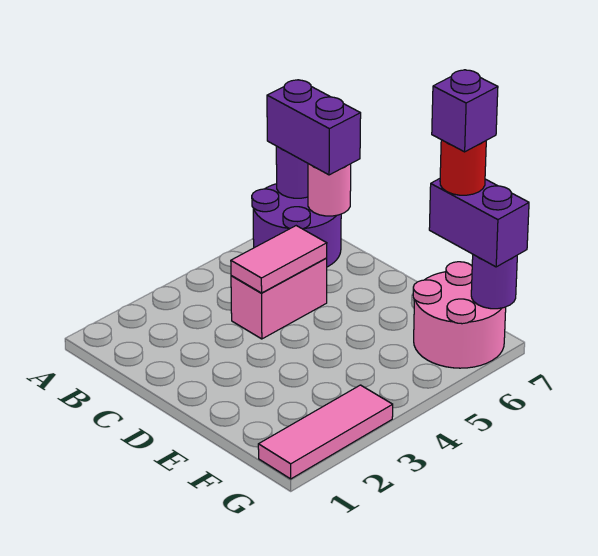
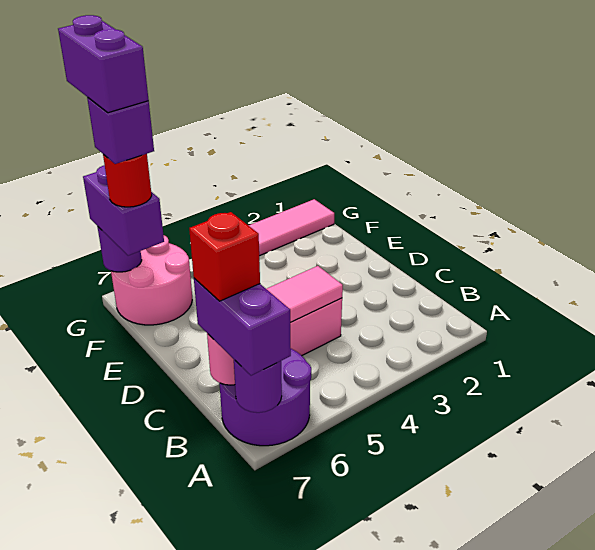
none -> red brick B7 level 4
none -> purple brick F7:G7 level 6

